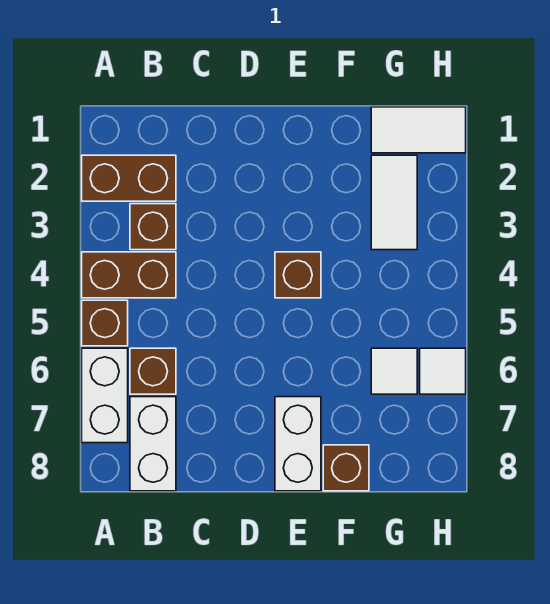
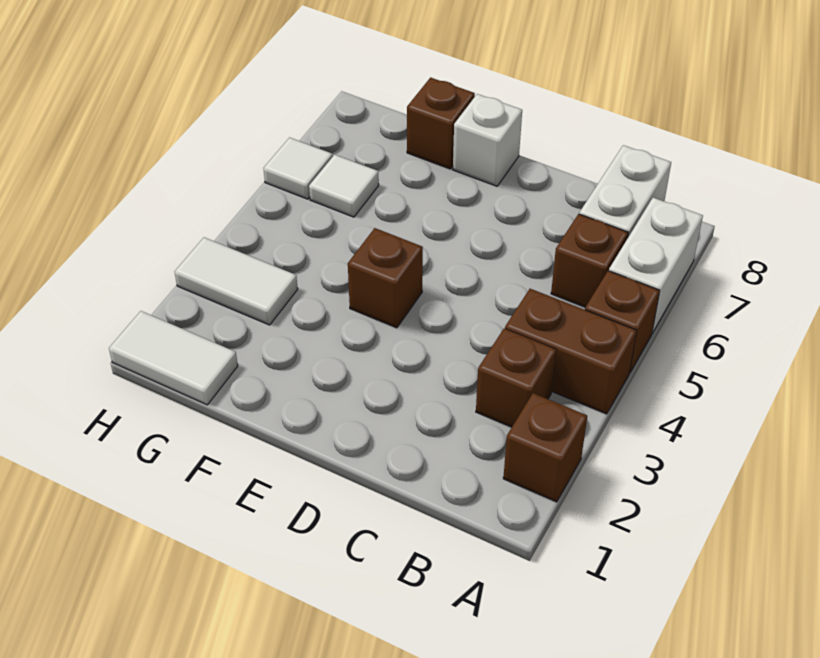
brown brick A2:B2 level 1 -> brown brick A2 level 1
white brick E7:E8 level 1 -> white brick E8 level 1
white tile G2:G3 level 1 -> white tile G3:H3 level 1

